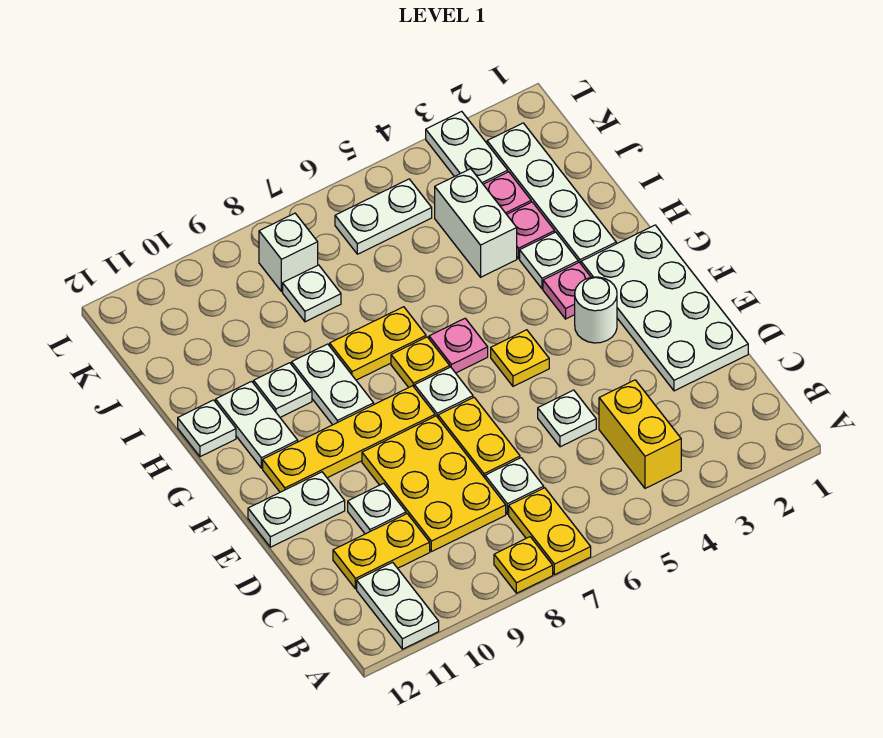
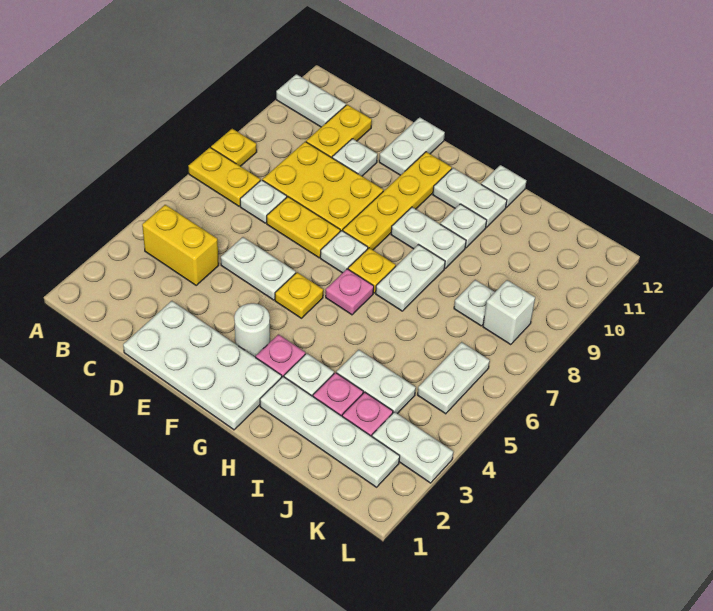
white plate D5 level 1 -> white plate D5:E5 level 1
yellow plate H7:H8 level 1 -> white plate H7:H8 level 1
white brick I4:J4 level 1 -> white plate I4:J4 level 1

